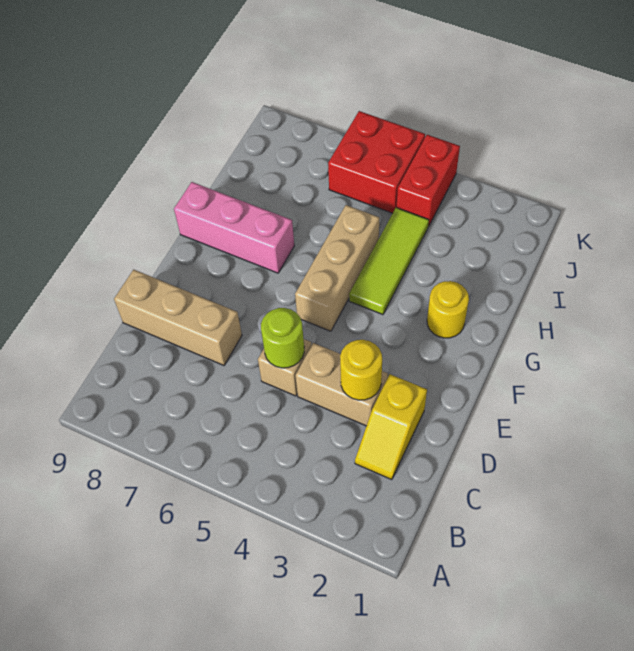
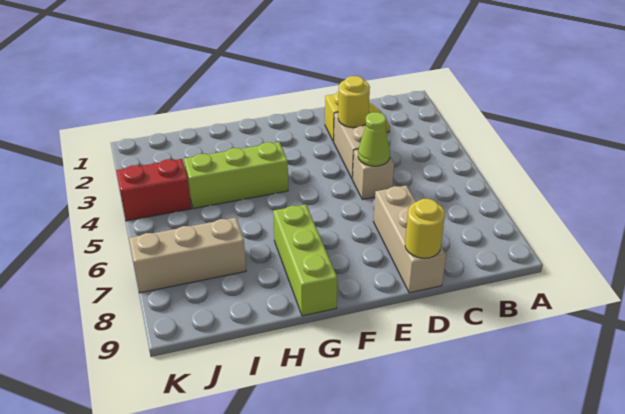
lime round brick D5 level 2 -> lime cone D5 level 2
tan brick F5:H5 level 1 -> tan brick I7:K7 level 1
yellow round brick G2 level 1 -> yellow round brick D9 level 2
lime tile G4:I4 level 1 -> lime brick G4:I4 level 1
pink brick G7:G9 level 1 -> lime brick G7:G9 level 1
red brick J5:K6 level 1 -> none

